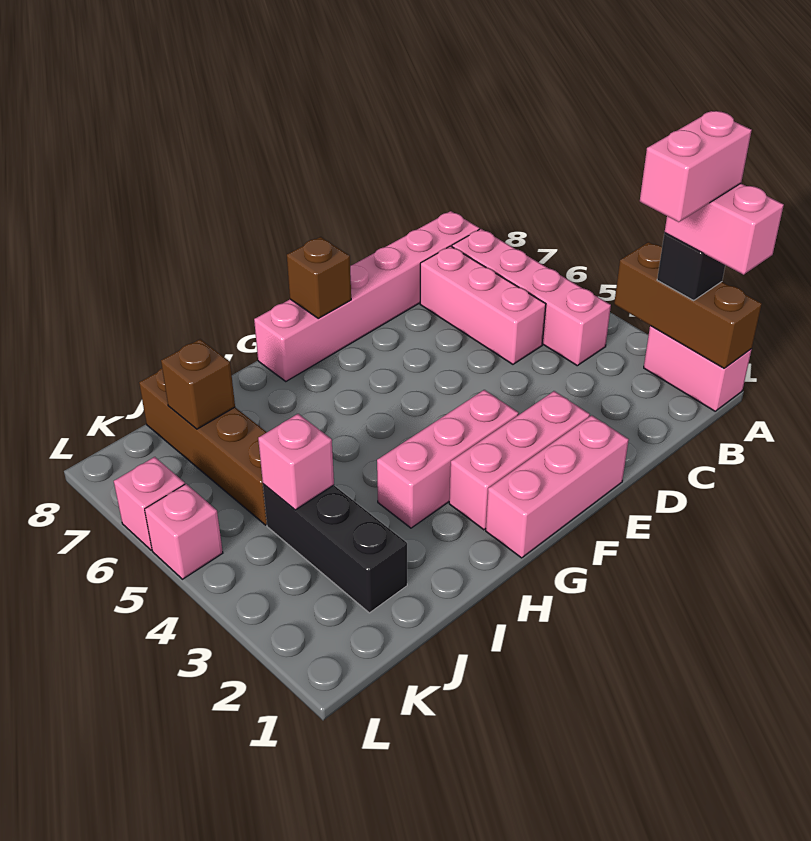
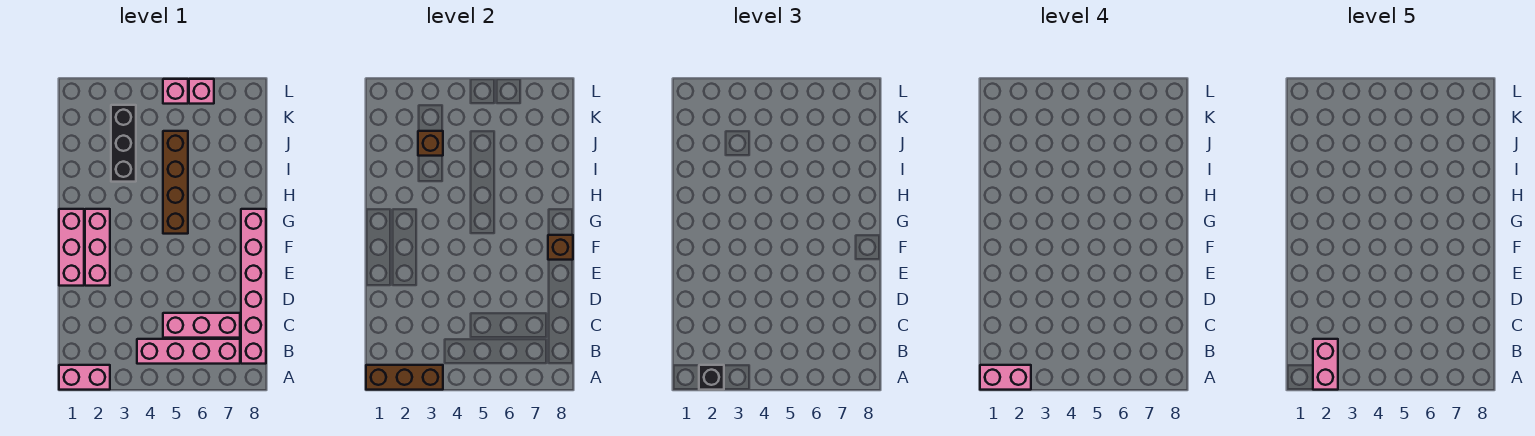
pink brick F3:H3 level 1 -> none
black brick J2:J4 level 1 -> black brick I3:K3 level 1
pink brick J4 level 2 -> none
brown brick J5:J8 level 1 -> brown brick G5:J5 level 1
brown brick J7 level 2 -> brown brick J3 level 2

